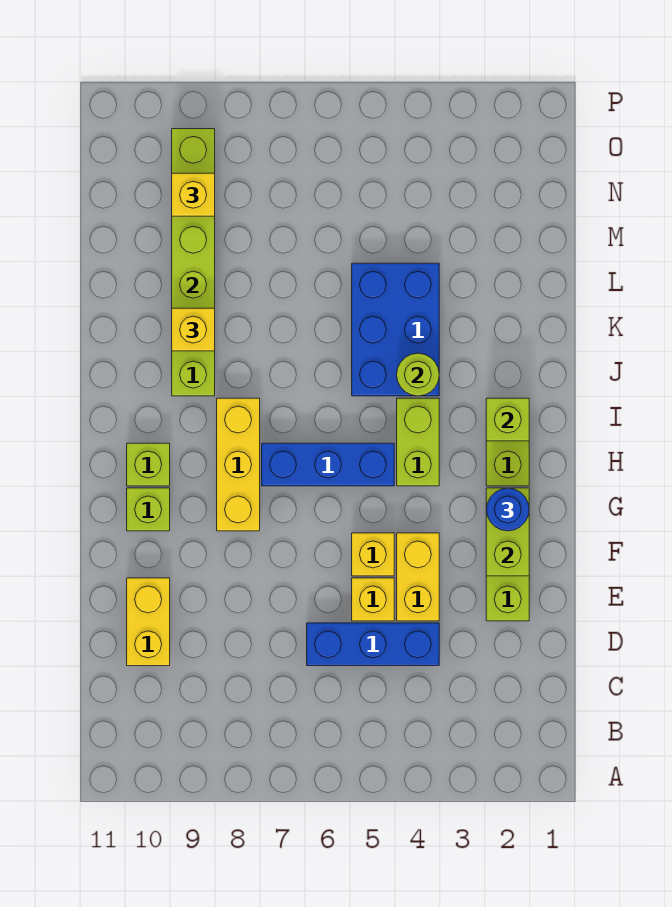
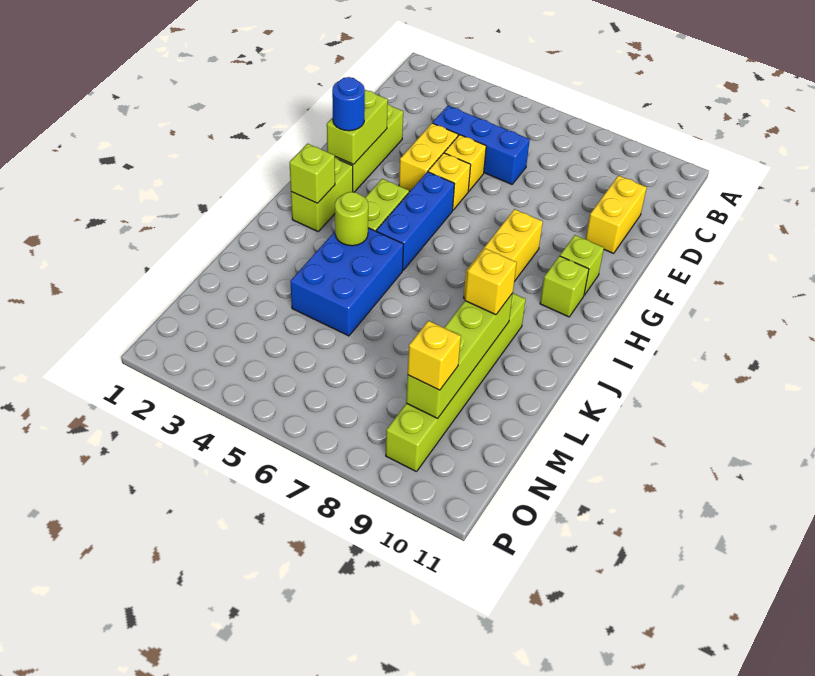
blue brick H5:H7 level 1 -> blue brick G5:I5 level 1

